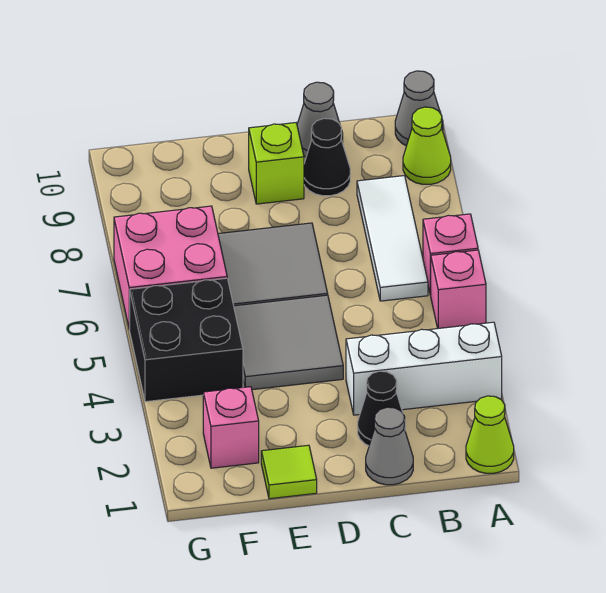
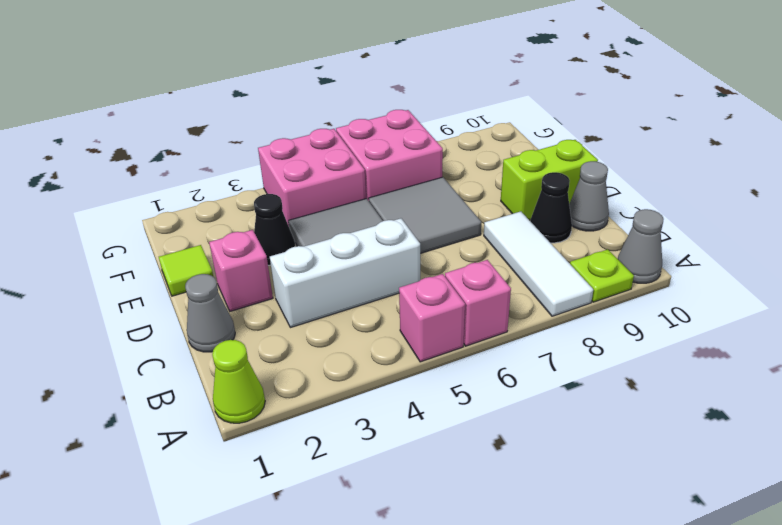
white brick A3:C3 level 1 -> white brick C3:C5 level 1
lime cone A9 level 1 -> lime plate A9 level 1
white tile B6:B8 level 1 -> white tile A8:C8 level 1
black cone C2 level 1 -> black cone E3 level 1
lime brick D9 level 1 -> lime brick D9:D10 level 1
pink brick F2 level 1 -> pink brick D2 level 1
black brick F4:G5 level 1 -> pink brick F4:G5 level 1

